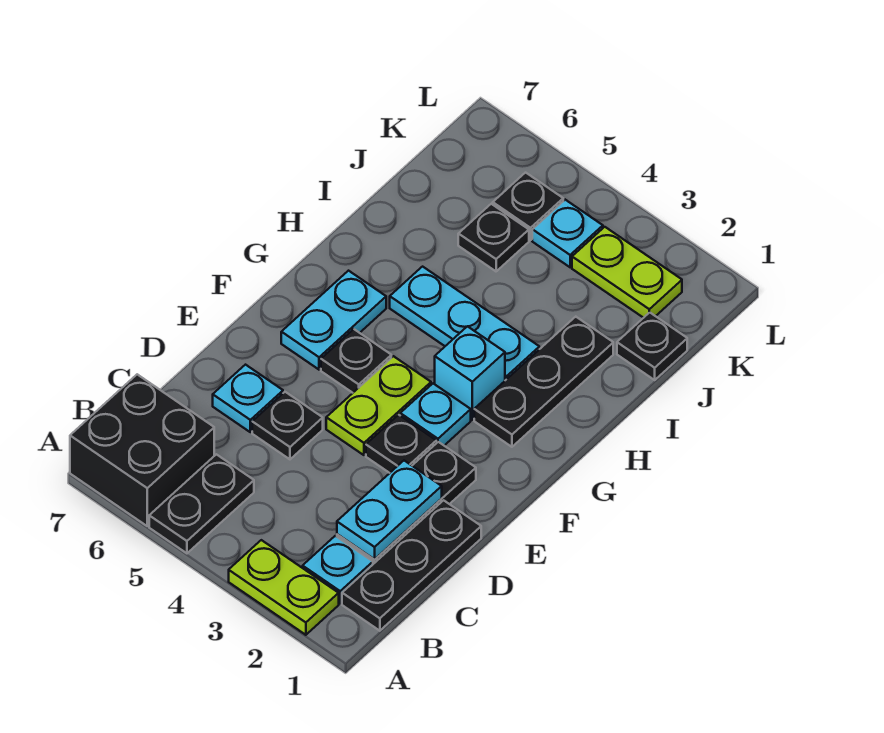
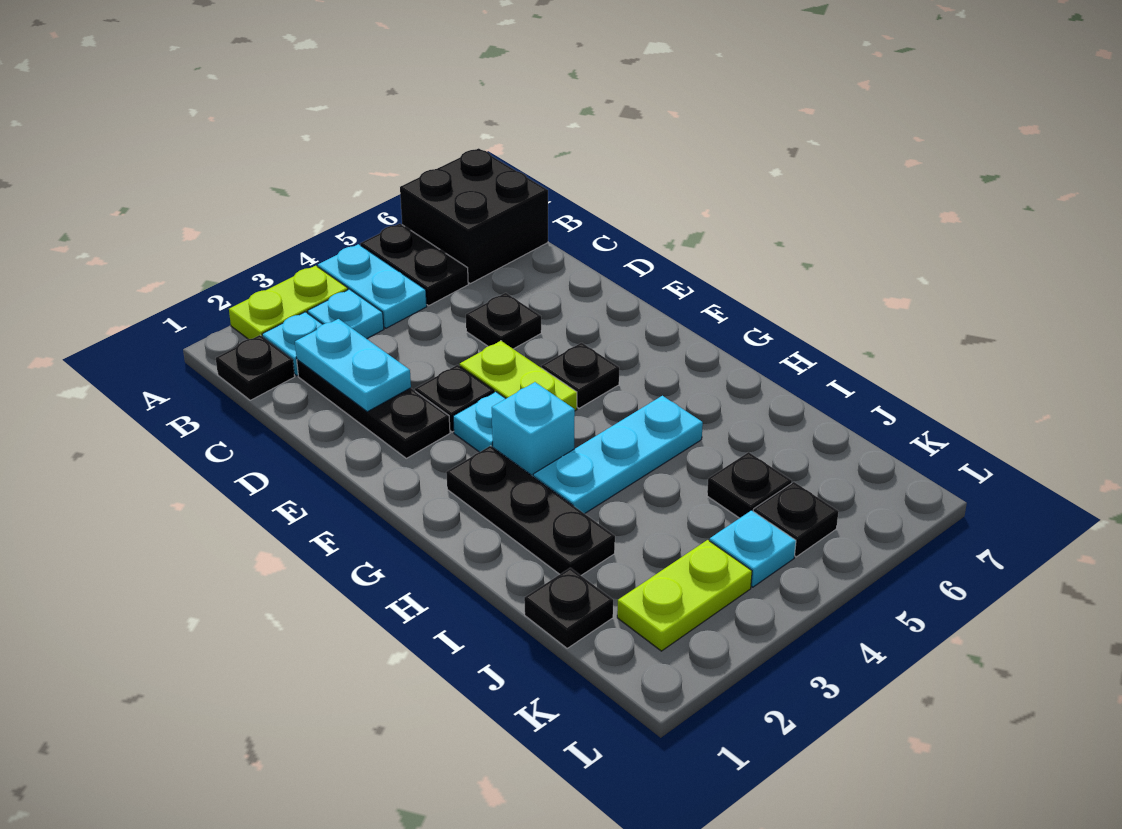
black plate B1:D1 level 1 -> black plate B1 level 1
cyan plate D6 level 1 -> cyan plate B3 level 1
cyan plate F6:G6 level 1 -> cyan plate A4:B4 level 1

